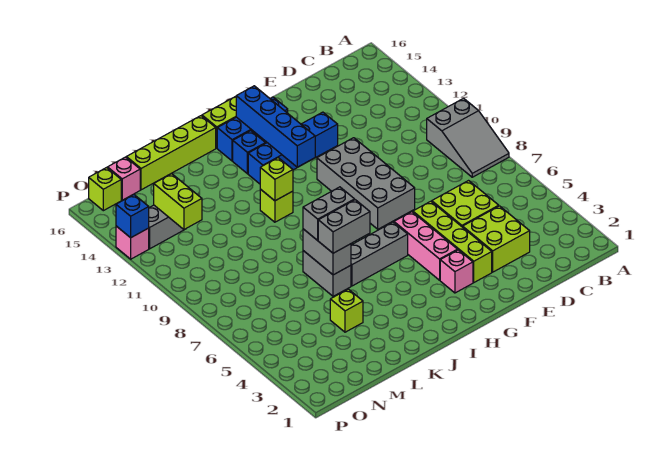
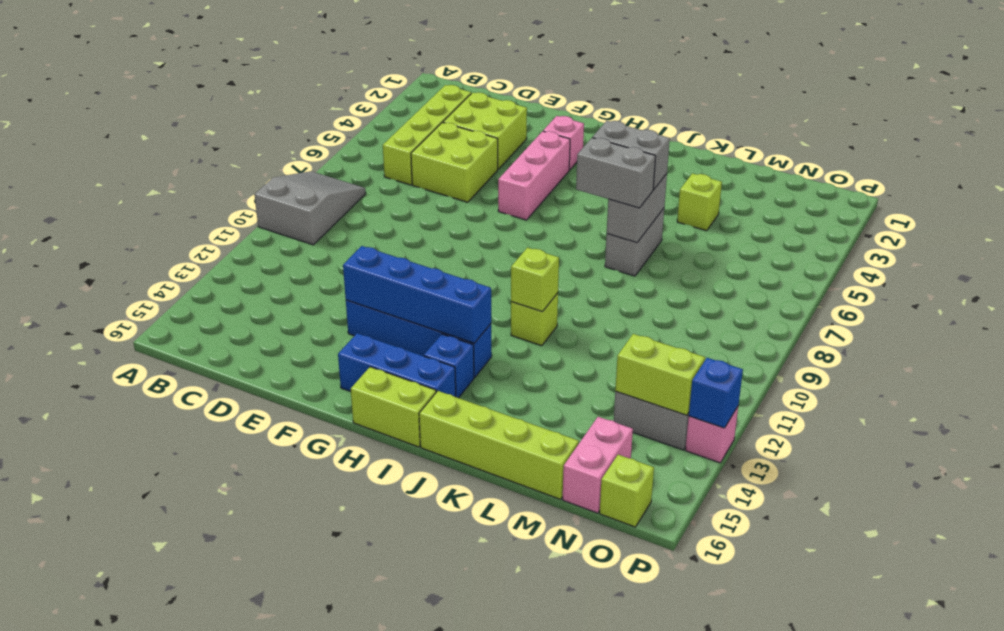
lime brick F3:F6 level 1 -> lime brick C3:C6 level 1
grey brick F8:G11 level 1 -> none
grey brick H6:J6 level 1 -> none
blue brick H12:H15 level 2 -> blue brick F13:I13 level 2
lime brick N12:N13 level 2 -> lime brick N13:O13 level 2
pink brick N16 level 1 -> pink brick N15:N16 level 1

